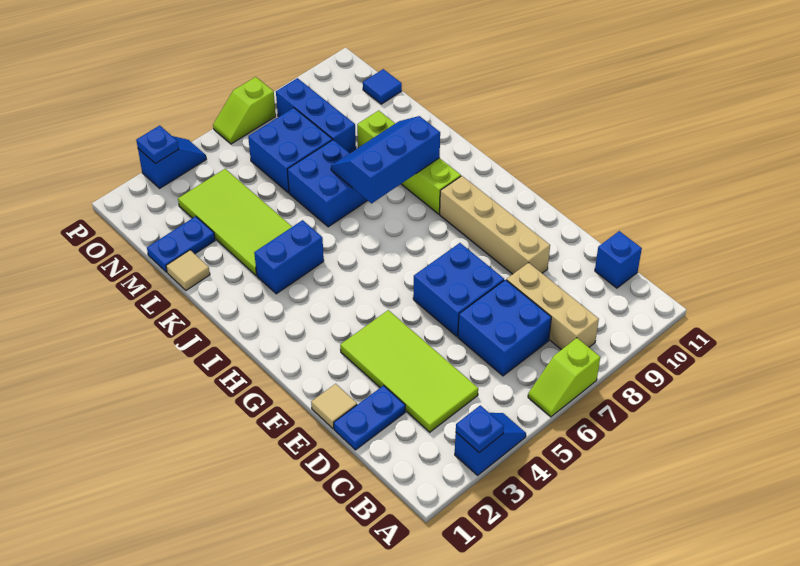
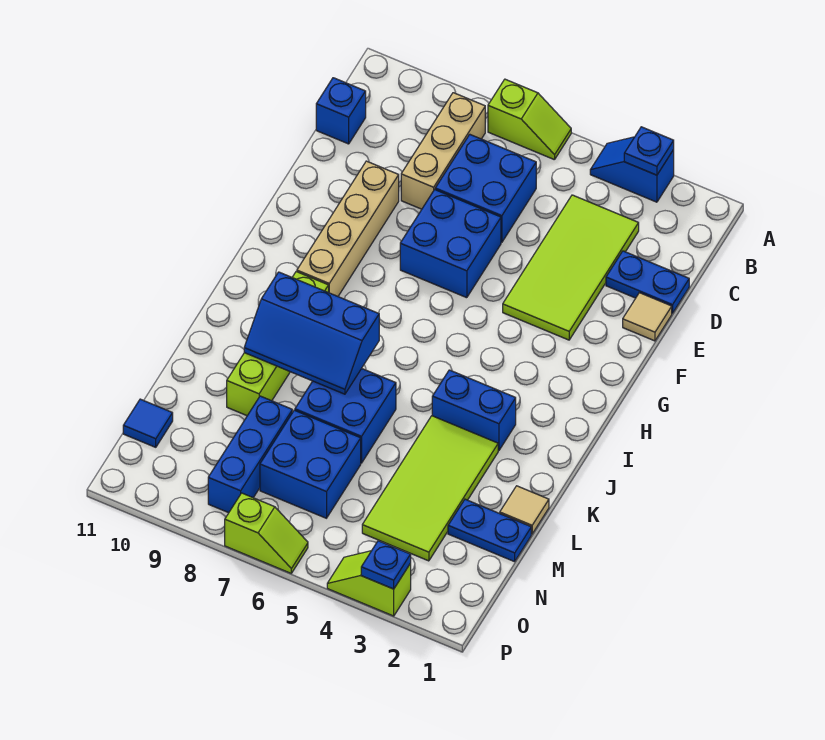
blue slope P3:P4 level 1 top 3 -> lime slope P3:P4 level 1 top 3

